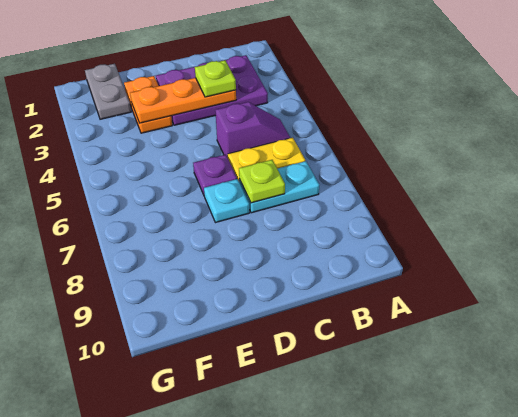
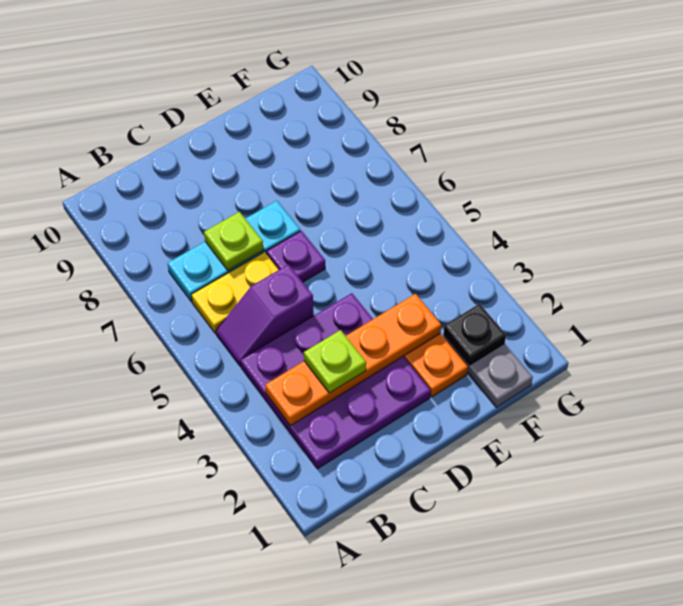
purple plate B2:D3 level 1 -> purple plate B2:D4 level 1
orange plate C3:E3 level 2 -> orange plate B3:E3 level 2
none -> black plate F2 level 2

